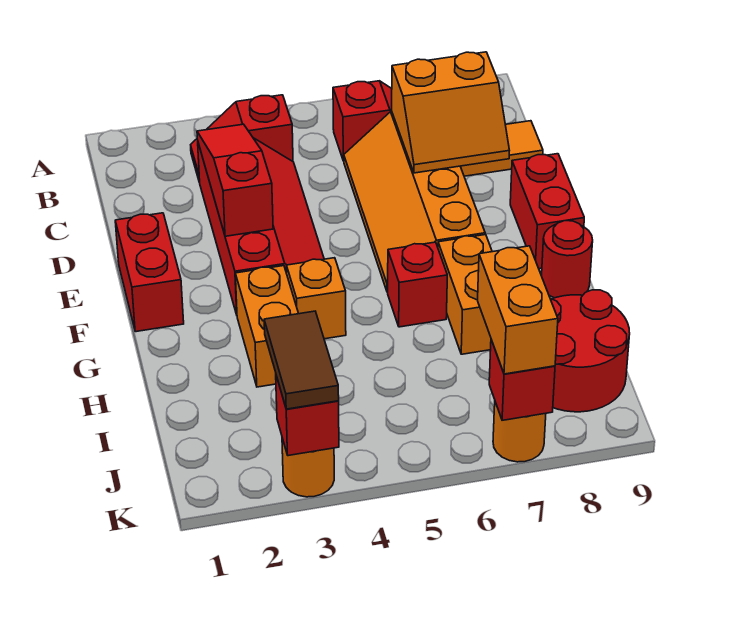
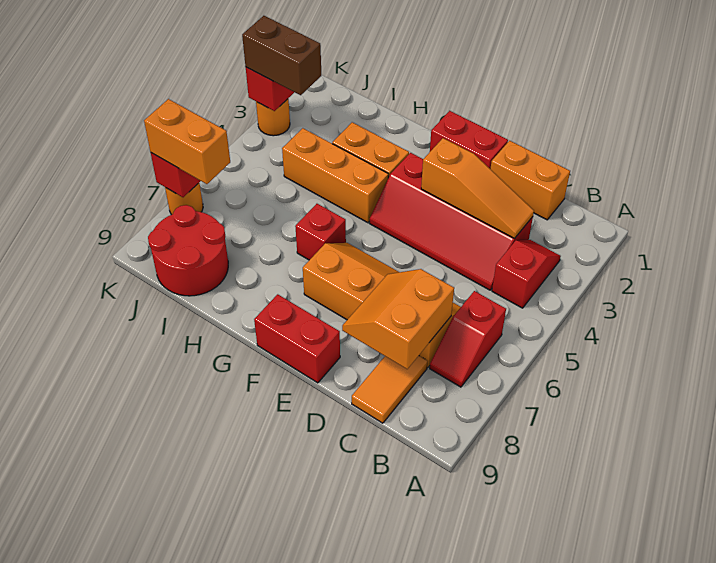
red slope C3:E3 level 2 top E -> orange slope C3:E3 level 2 top E
orange brick G4 level 1 -> orange brick G4:I4 level 1
orange brick G7:H7 level 1 -> orange brick C1:D1 level 1
red round brick G9 level 1 -> none
brown tile J3:K3 level 3 -> brown brick J3:K3 level 3

